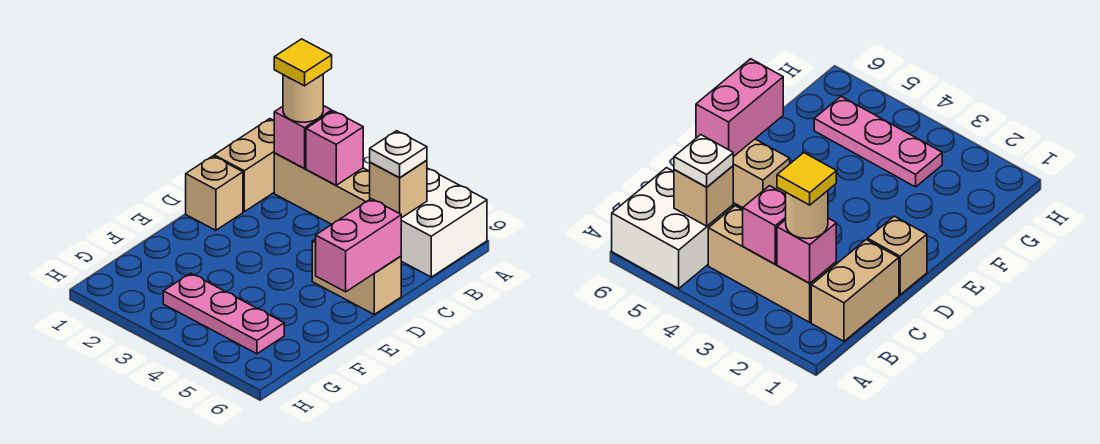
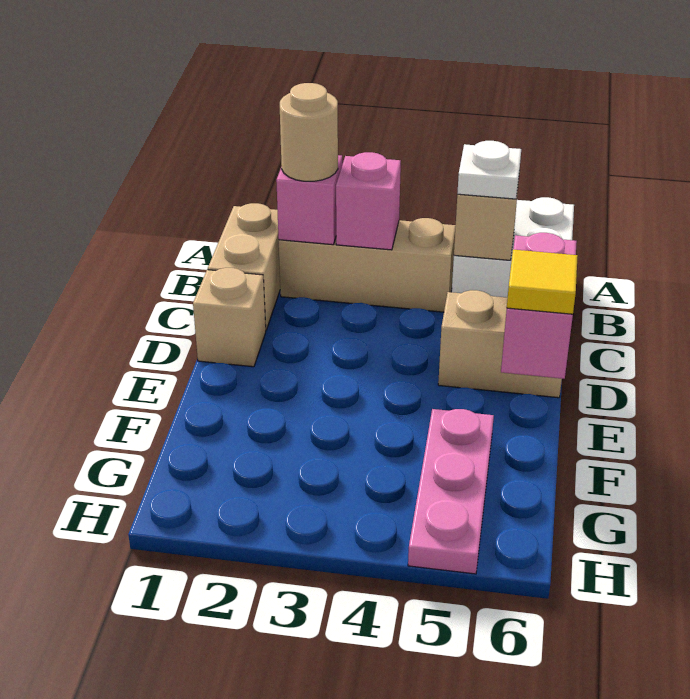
yellow tile B2 level 4 -> yellow tile E6 level 3
pink plate G3:G5 level 1 -> pink plate F5:H5 level 1

